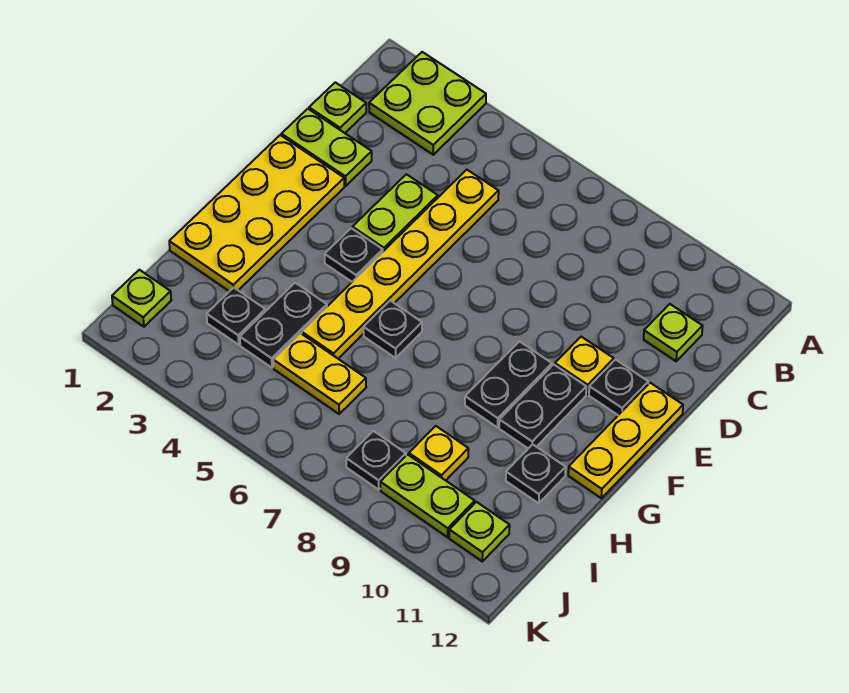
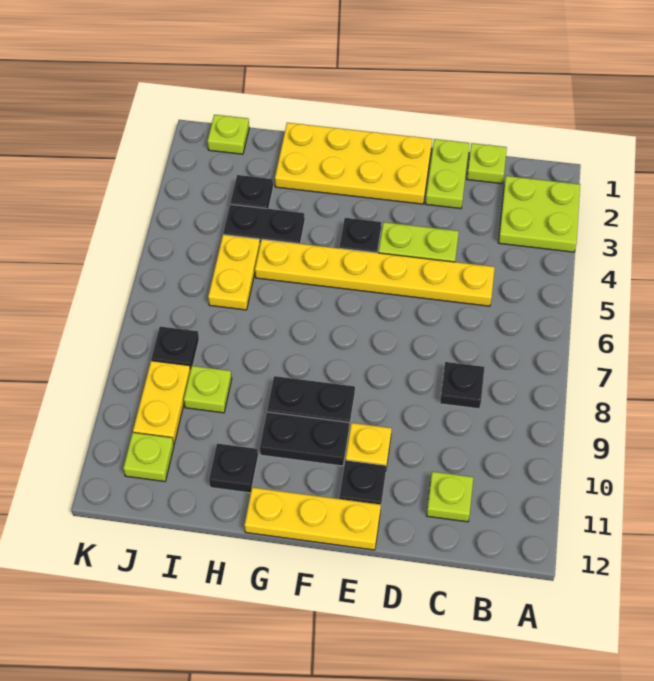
black plate G6 level 1 -> black plate C8 level 1
yellow plate I9 level 1 -> lime plate I9 level 1
lime plate J9:J10 level 1 -> yellow plate J9:J10 level 1

